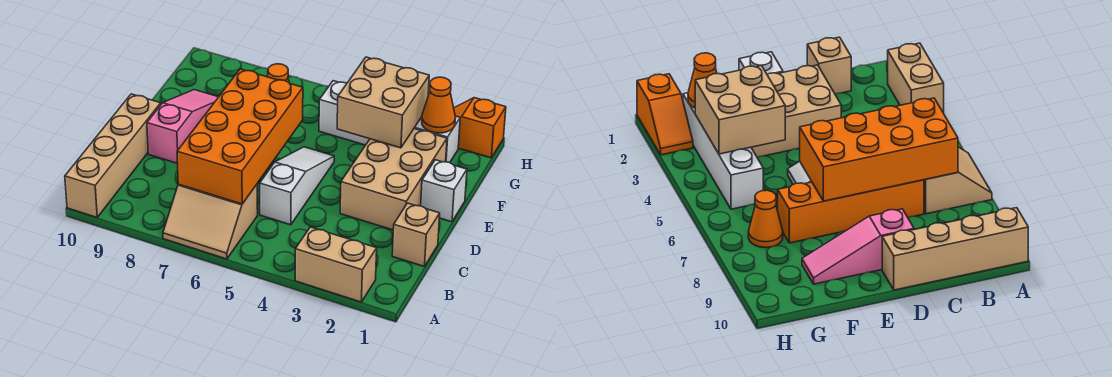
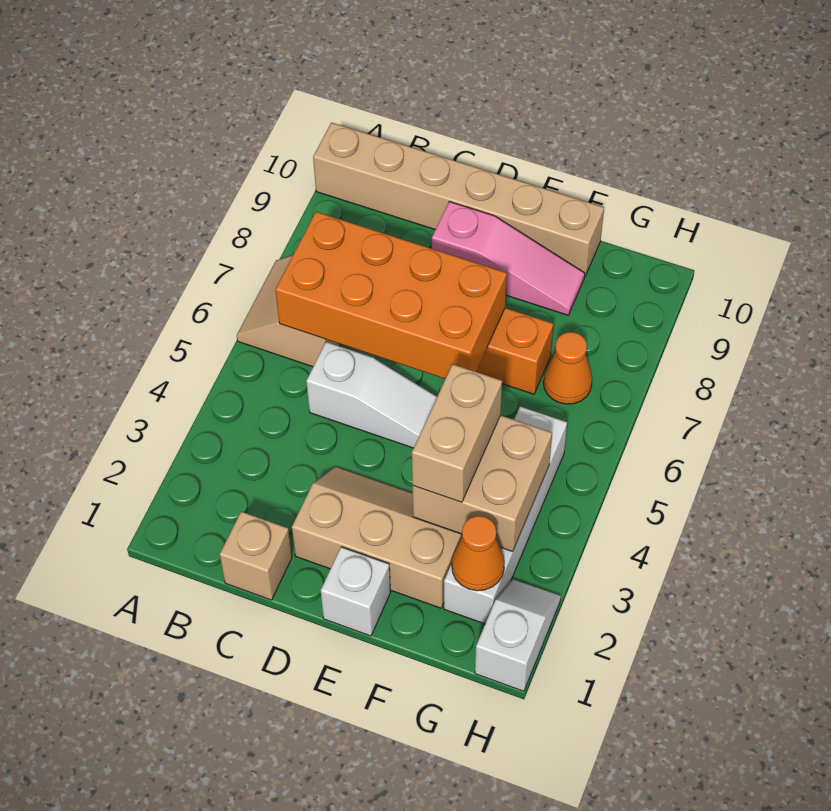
tan brick A2:A3 level 1 -> tan brick F3:F4 level 3
tan brick A10:D10 level 1 -> tan brick A10:F10 level 1
tan brick D2:F3 level 1 -> tan slope D2:F3 level 1 top 2
orange slope H1:H2 level 1 top 1 -> white slope H1:H2 level 1 top 1

